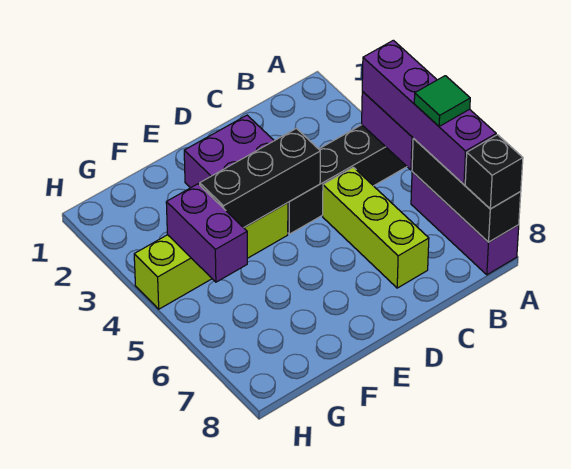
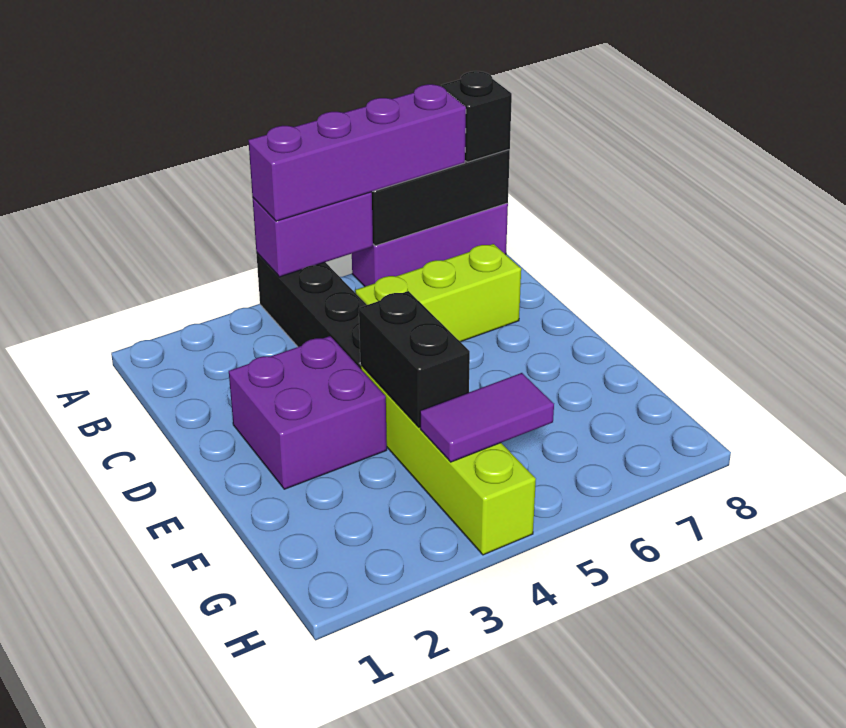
green tile A6 level 4 -> none
black brick D4:F4 level 2 -> black brick E4:F4 level 2
purple brick G4:G5 level 2 -> purple tile G4:G5 level 2

